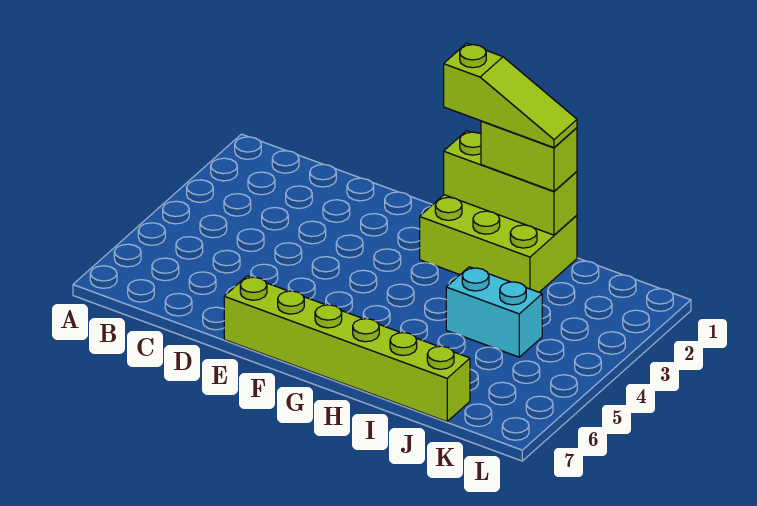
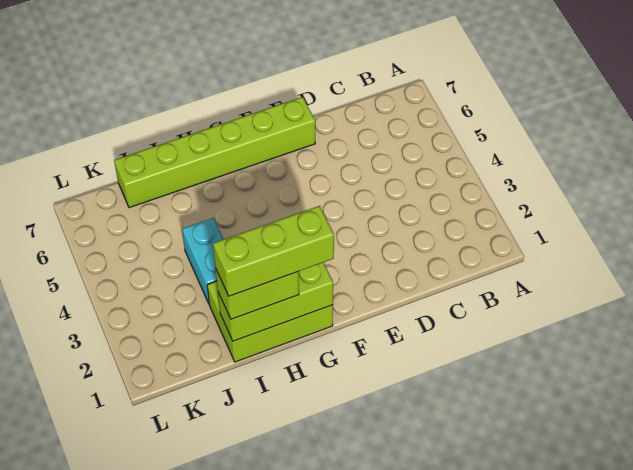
lime slope G1:I1 level 4 top G -> lime brick G1:I1 level 4
cyan brick I4:J4 level 1 -> cyan brick I3:I4 level 1

